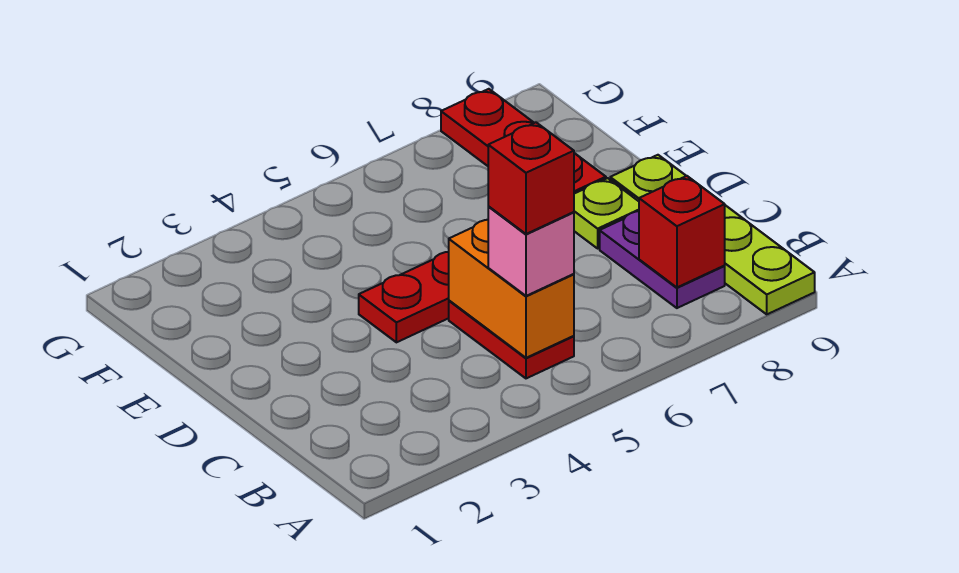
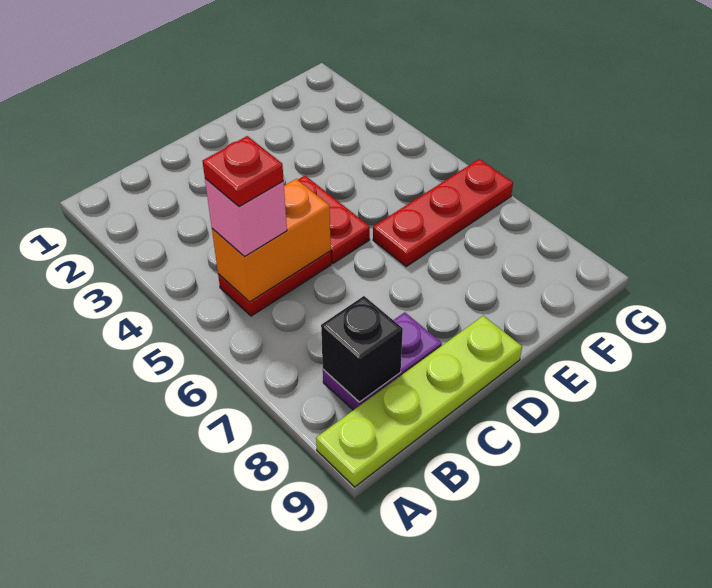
red brick B5 level 4 -> red plate B5 level 4
red brick B8 level 2 -> black brick B8 level 2
lime plate D8 level 1 -> none
red plate E8:G8 level 1 -> red plate E6:G6 level 1

